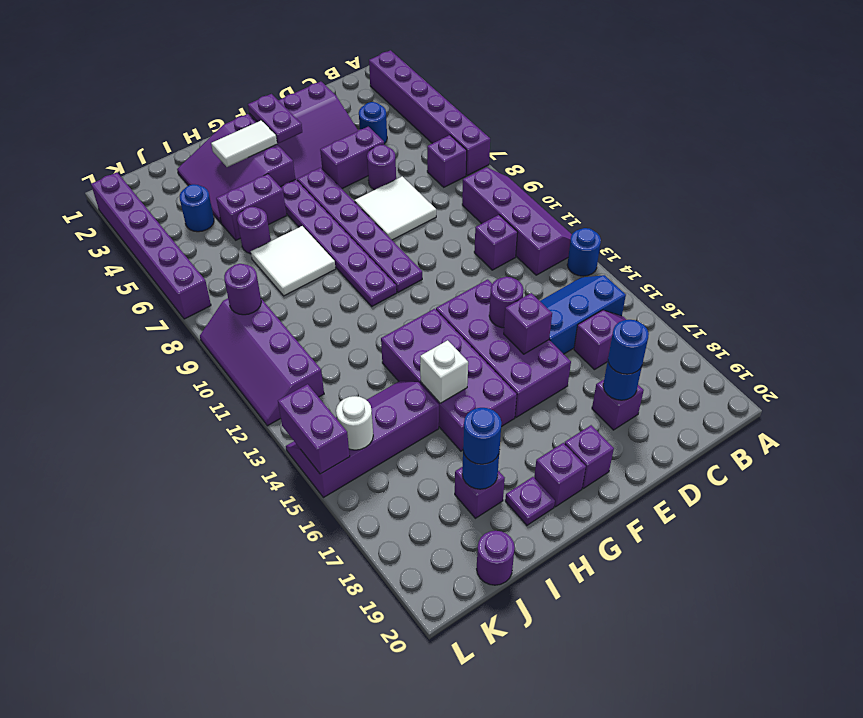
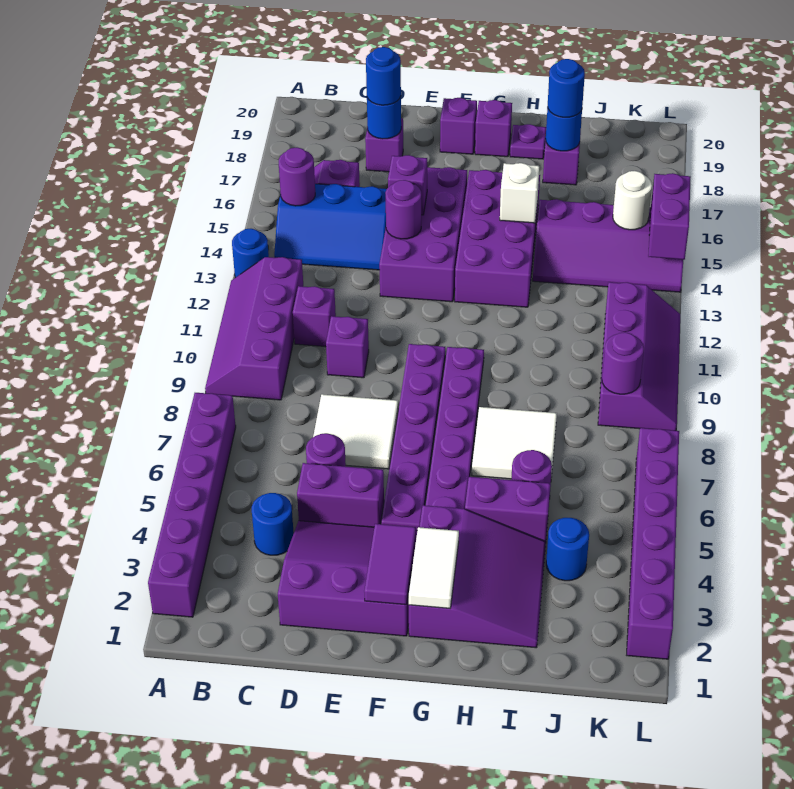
purple brick B7 level 1 -> purple brick D10 level 1
purple plate F2:F3 level 2 -> purple tile F2:F3 level 2
white tile G3:H3 level 2 -> white tile G2:G3 level 2
purple round brick J20 level 1 -> purple round brick B15 level 2

